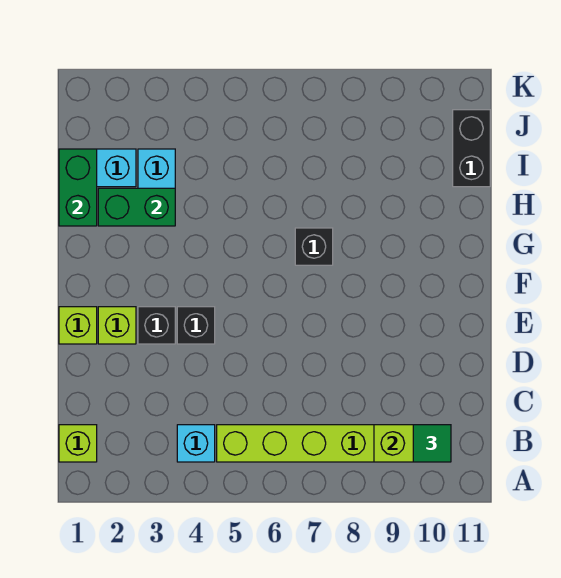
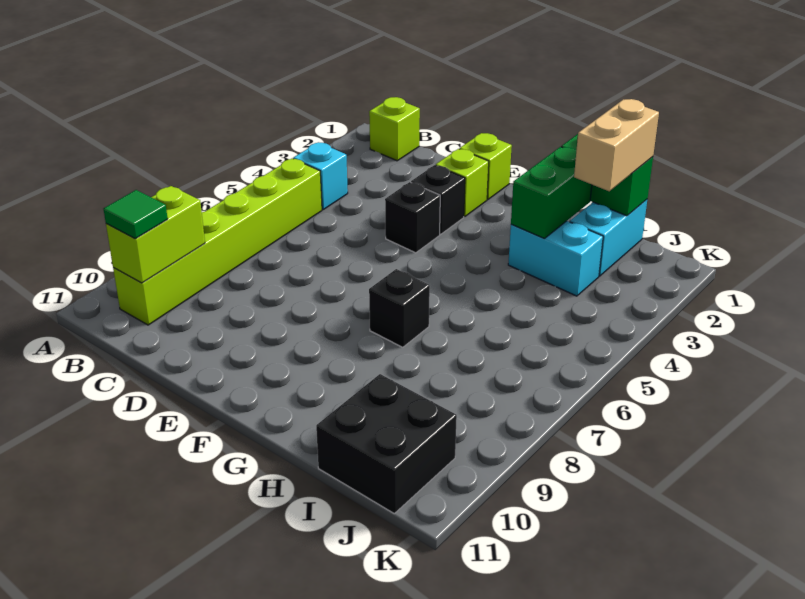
none -> tan brick I1:I2 level 3
black brick I11:J11 level 1 -> black brick I10:J11 level 1

